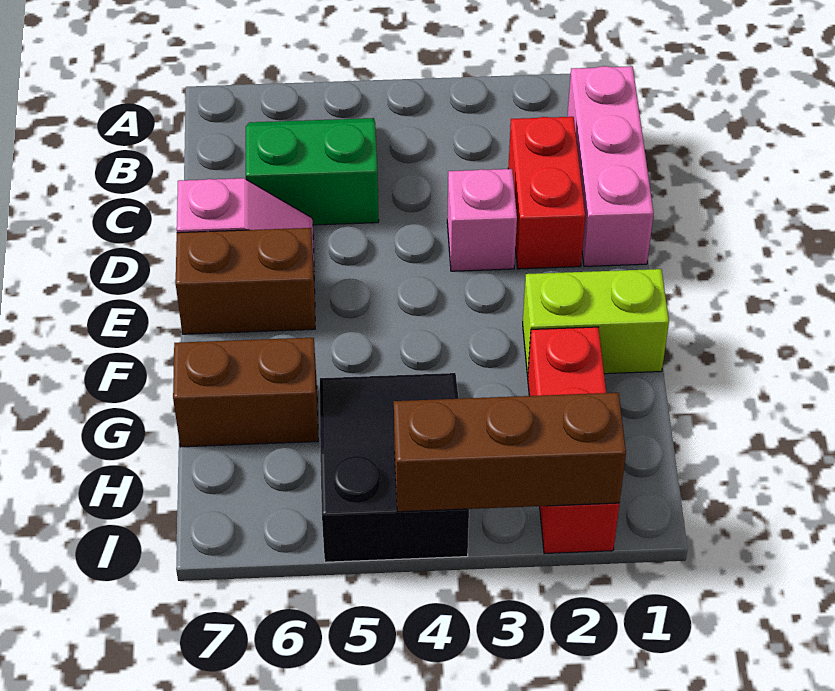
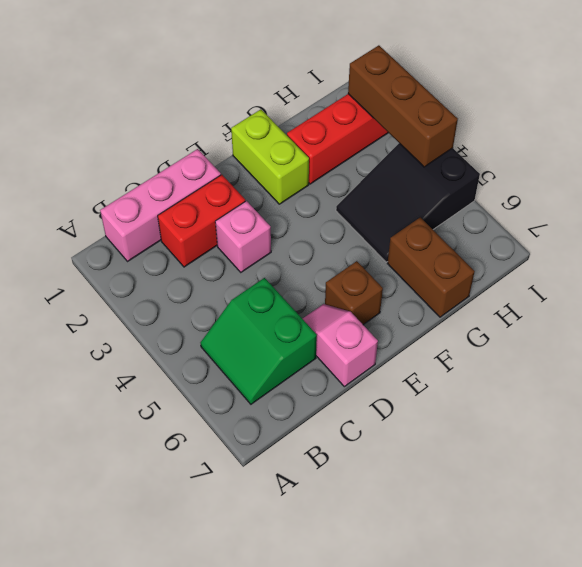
brown brick E6:E7 level 1 -> brown brick E6 level 1

